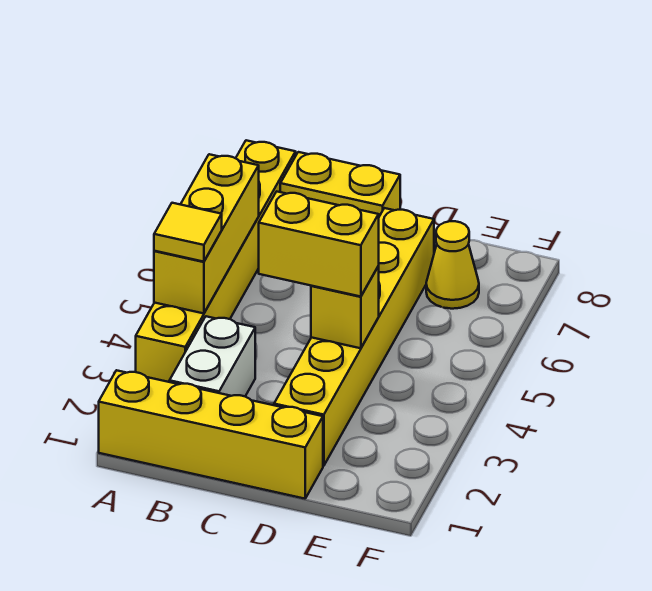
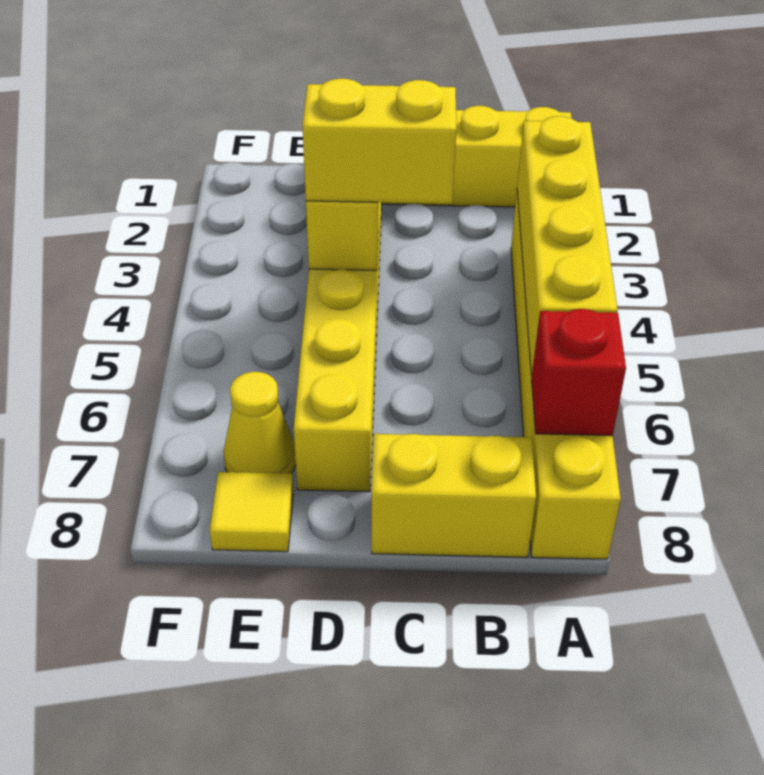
yellow brick A4:A6 level 2 -> yellow brick A3:A6 level 2
yellow tile A4 level 3 -> yellow tile E8 level 1
none -> red brick A7 level 2
white brick B2:B3 level 1 -> none

